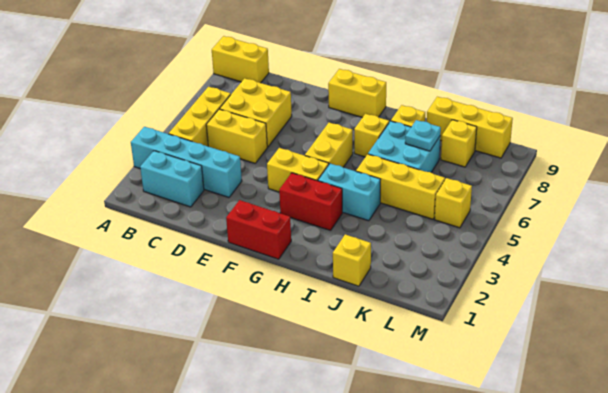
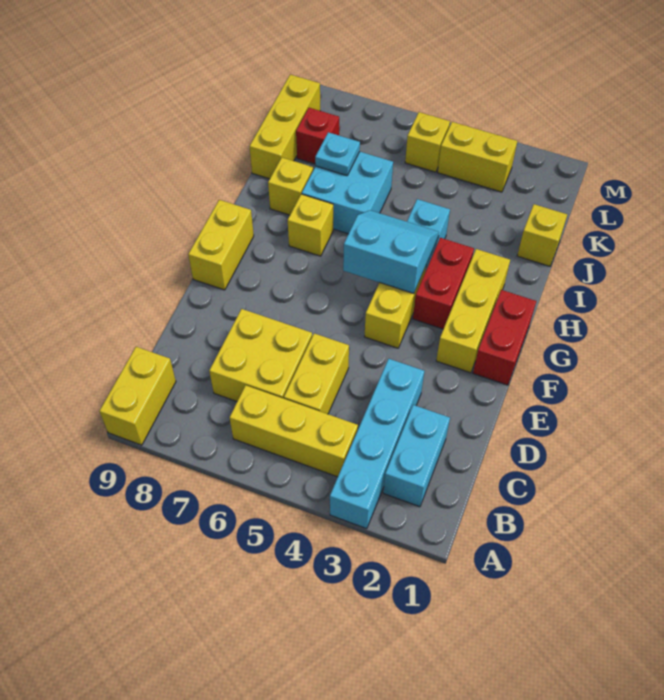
none -> cyan slope G4:H5 level 2 top G
yellow brick G5:G6 level 1 -> yellow brick L3:L4 level 1
yellow brick I5:K5 level 1 -> yellow brick F2:H2 level 1
yellow brick K8 level 1 -> red brick K8 level 1

